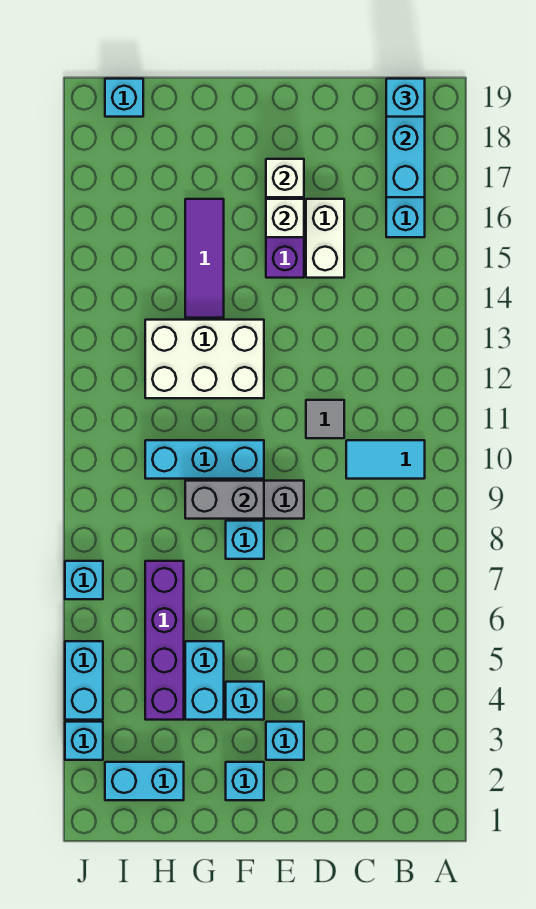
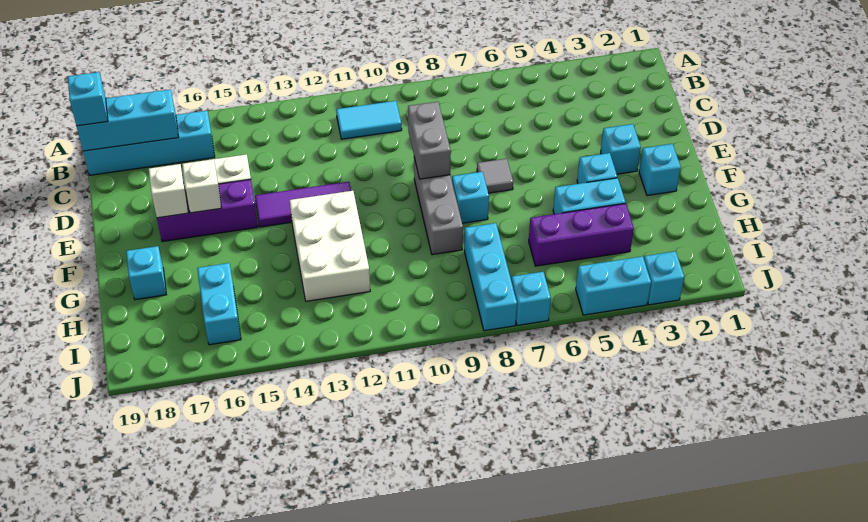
cyan tile B10:C10 level 1 -> cyan tile B10:B11 level 1
grey tile D11 level 1 -> grey tile E7 level 1
grey brick F9:G9 level 2 -> grey brick D9:E9 level 2
cyan brick F10:H10 level 1 -> cyan brick H8:J8 level 1
purple tile G14:G16 level 1 -> purple tile E12:E14 level 1
cyan brick H2:I2 level 1 -> cyan brick H16:I16 level 1
purple brick H4:H7 level 1 -> purple brick H4:H6 level 1
cyan brick I19 level 1 -> cyan brick G18 level 1

